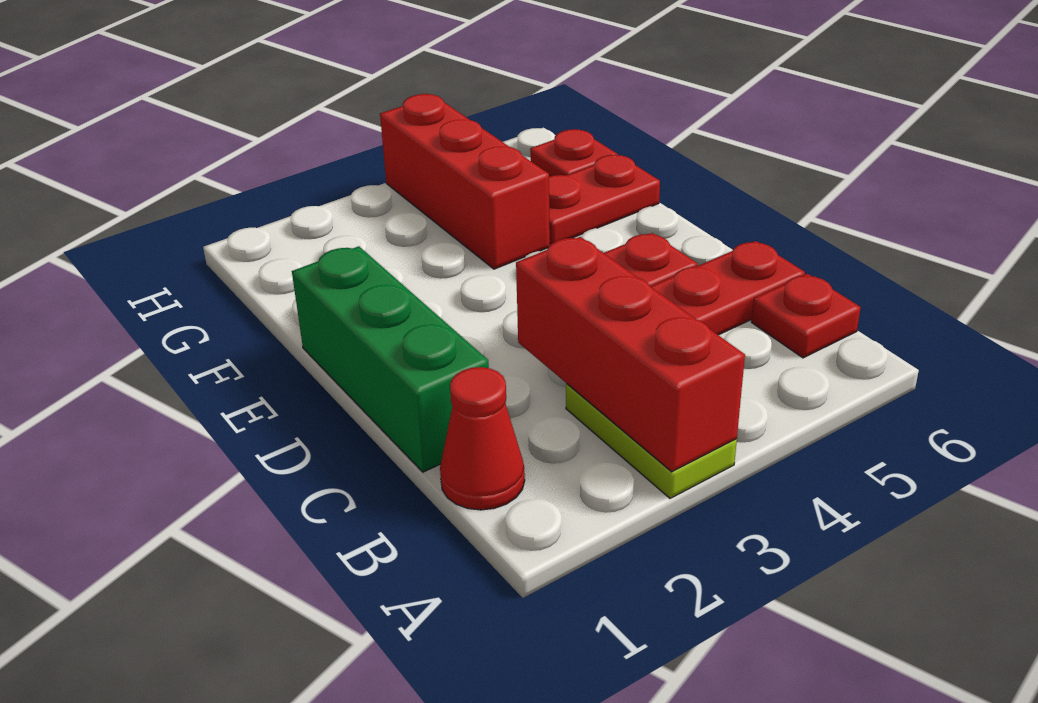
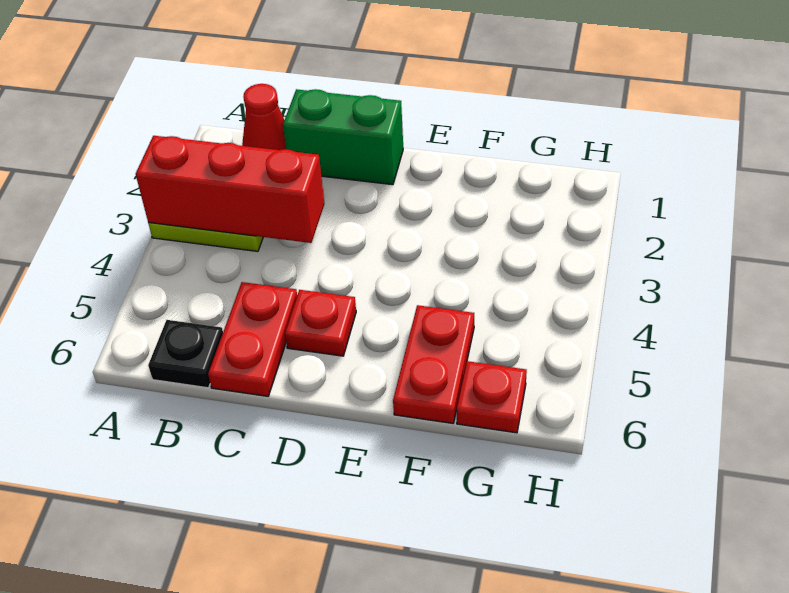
red plate B6 level 1 -> black plate B6 level 1
green brick C1:E1 level 1 -> green brick C1:D1 level 1
red brick F4:H4 level 1 -> none

